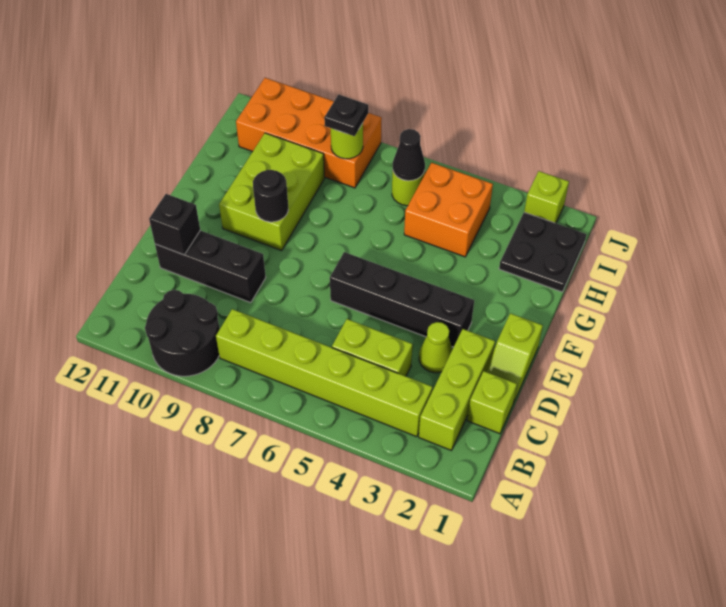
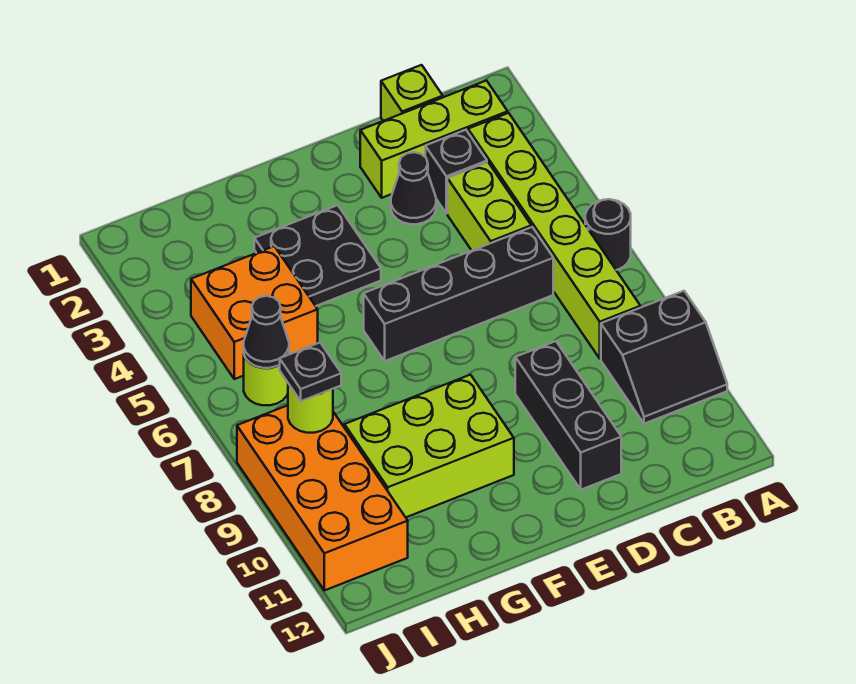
black round brick A9:B10 level 1 -> black slope A9:B10 level 1 top 9
lime slope D1:E1 level 1 top E -> none
lime cone D3 level 1 -> black cone D3 level 1
black brick D11 level 2 -> black brick C3 level 1
black brick E3:E6 level 1 -> black brick C6:F6 level 1
black round brick F9 level 2 -> black round brick A6 level 1
black plate H1:I2 level 1 -> black plate F3:G4 level 1
lime brick J2 level 1 -> none

